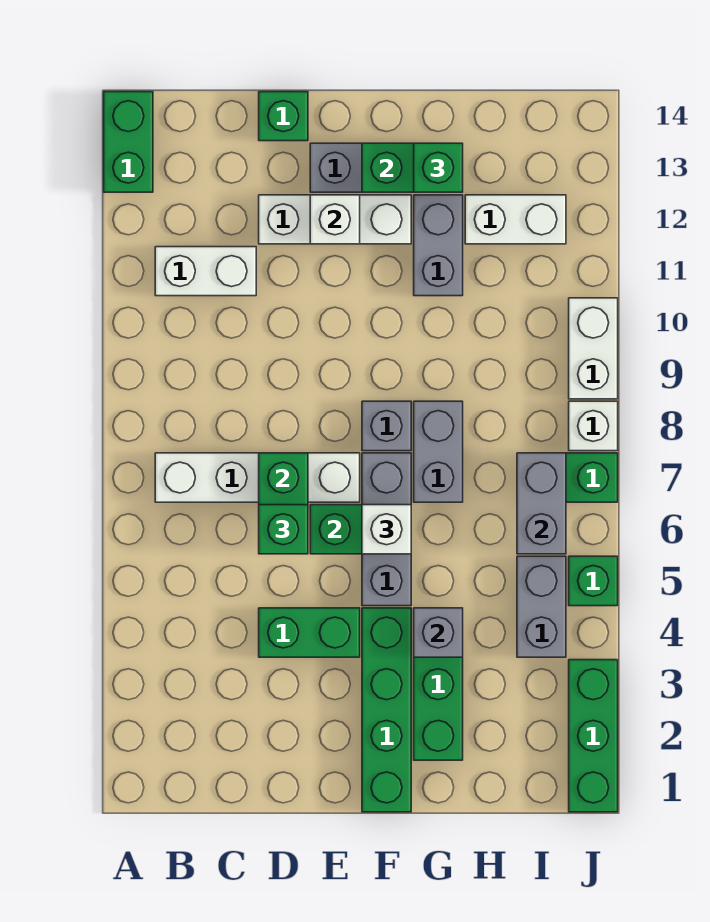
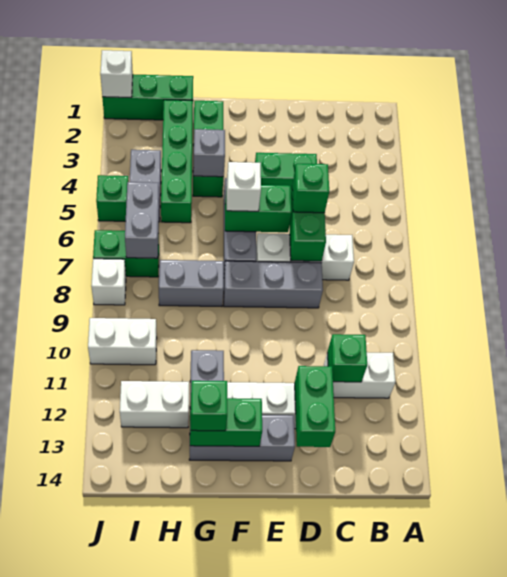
green brick A13:A14 level 1 -> green brick D12:D13 level 2
white brick B7:E7 level 1 -> white brick C7:E7 level 1
green brick D14 level 1 -> green brick C11 level 2
white brick E12 level 2 -> white brick J1 level 2
green brick F1:F4 level 1 -> green brick H2:H5 level 1
grey brick F8 level 1 -> grey brick D8:F8 level 1
grey brick G7:G8 level 1 -> grey brick G8:H8 level 1
green brick J1:J3 level 1 -> green brick H1:J1 level 1
white brick J9:J10 level 1 -> white brick I10:J10 level 1

